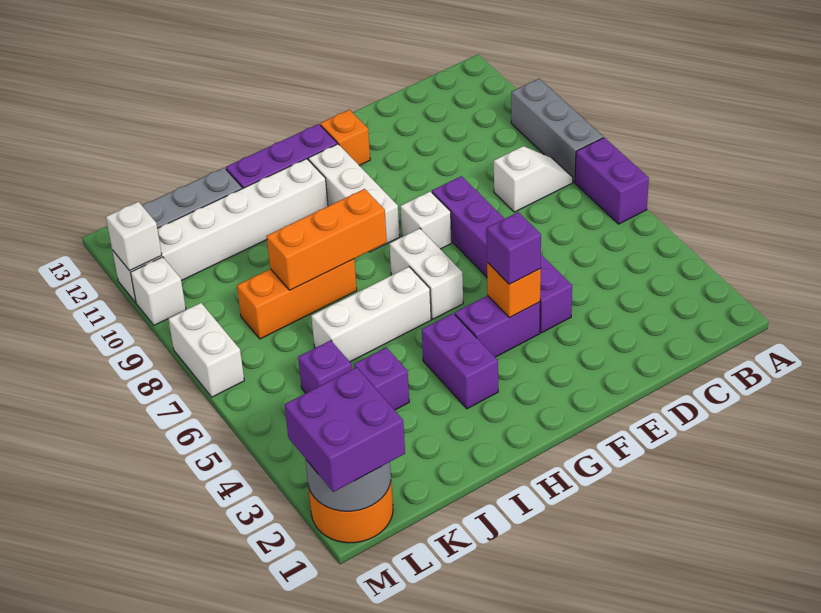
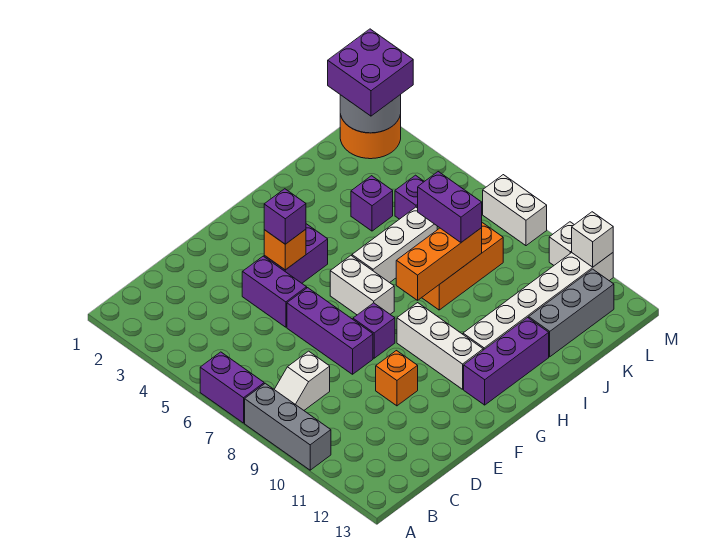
white brick F8 level 1 -> purple brick F8 level 1
orange brick F12 level 1 -> orange brick E10 level 1
purple brick H3:H4 level 1 -> purple brick J7:J8 level 3

